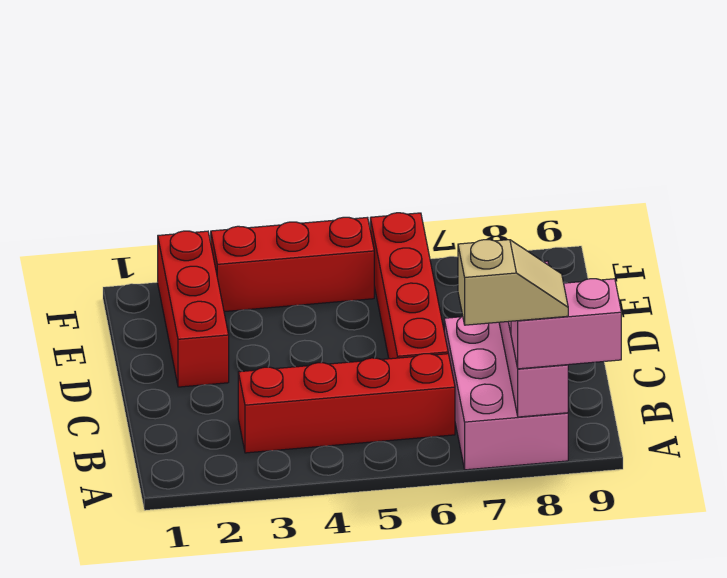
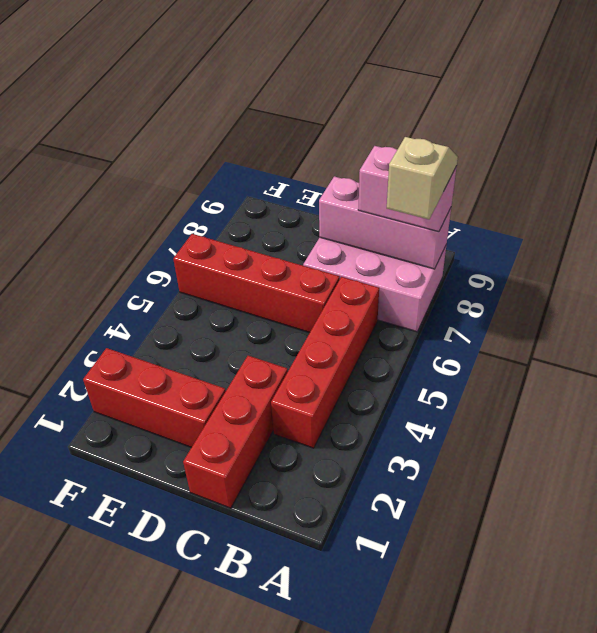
pink brick A8:A9 level 3 -> pink brick A8:B8 level 3
red brick F3:F5 level 1 -> red brick C1:C3 level 1

